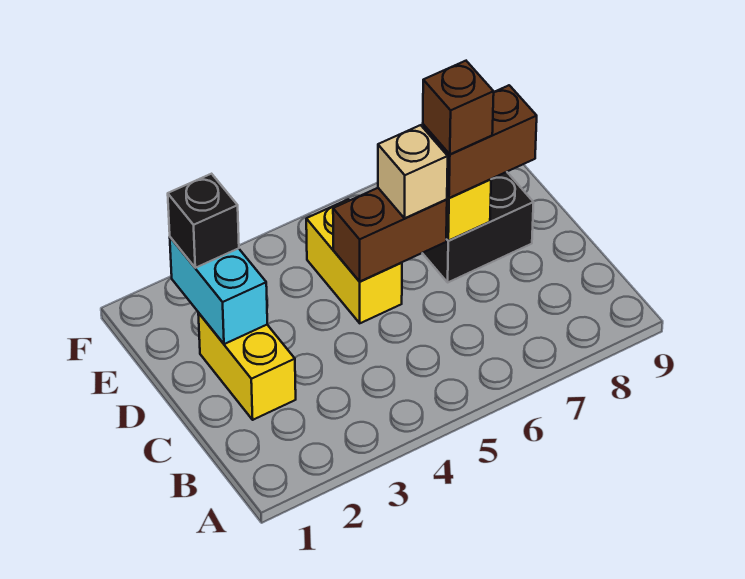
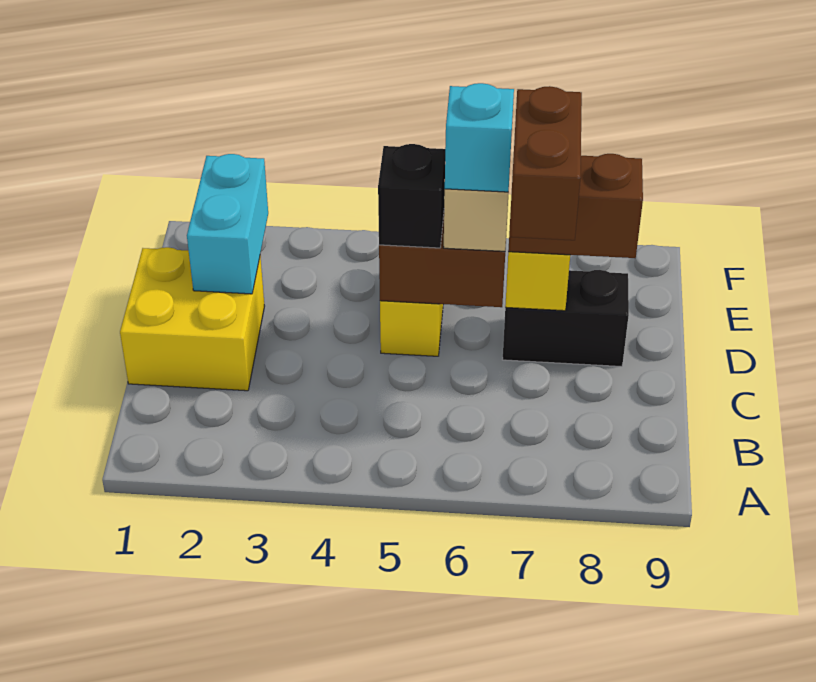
yellow brick C2:D2 level 1 -> yellow brick C1:D2 level 1
none -> cyan brick D6 level 4
brown brick D7 level 4 -> brown brick C7:D7 level 4
black brick E2 level 3 -> black brick D5 level 3

